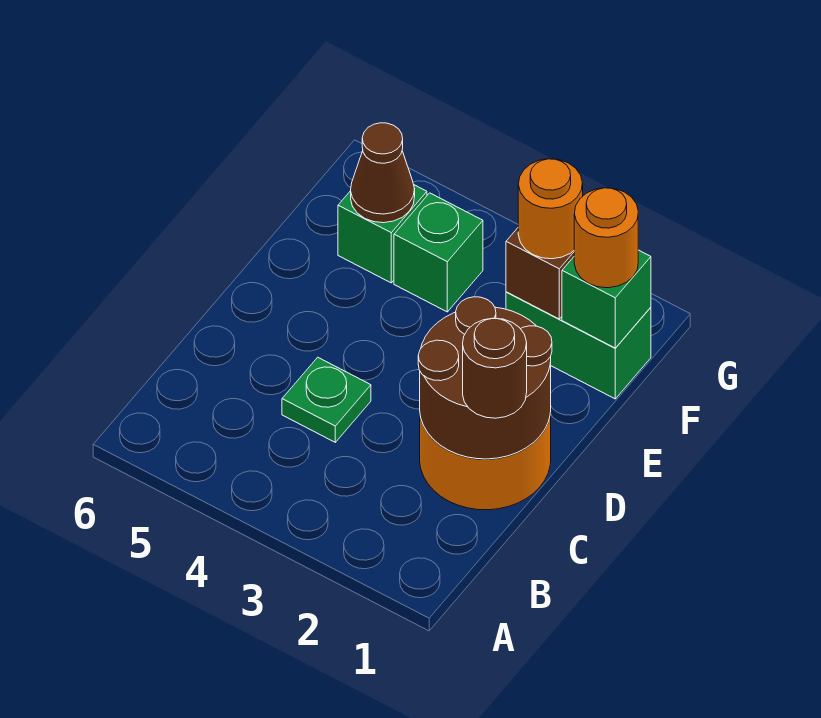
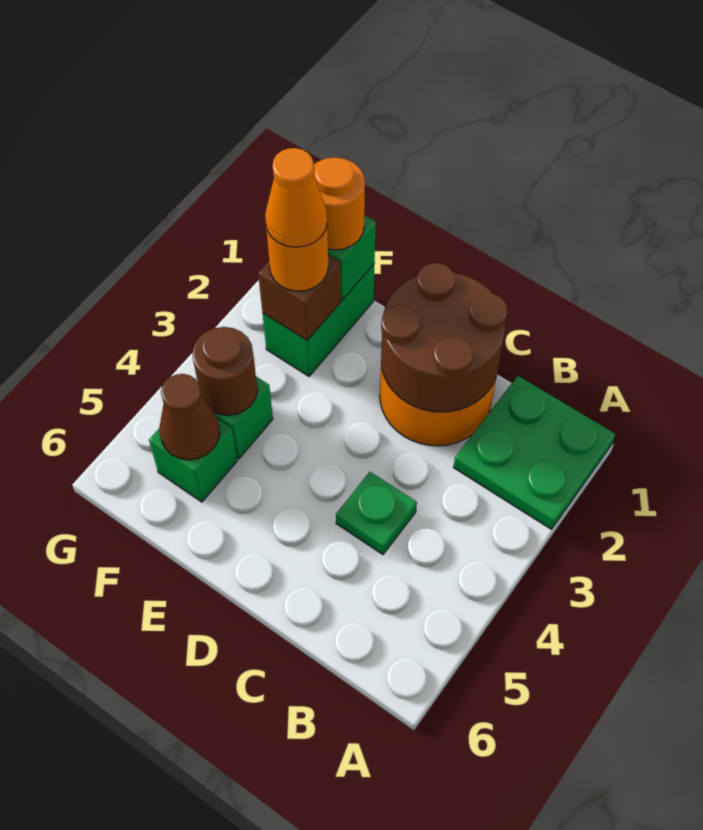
none -> green plate A1:B2 level 1
brown round brick C1 level 3 -> brown round brick F4 level 2
none -> orange cone F2 level 4

